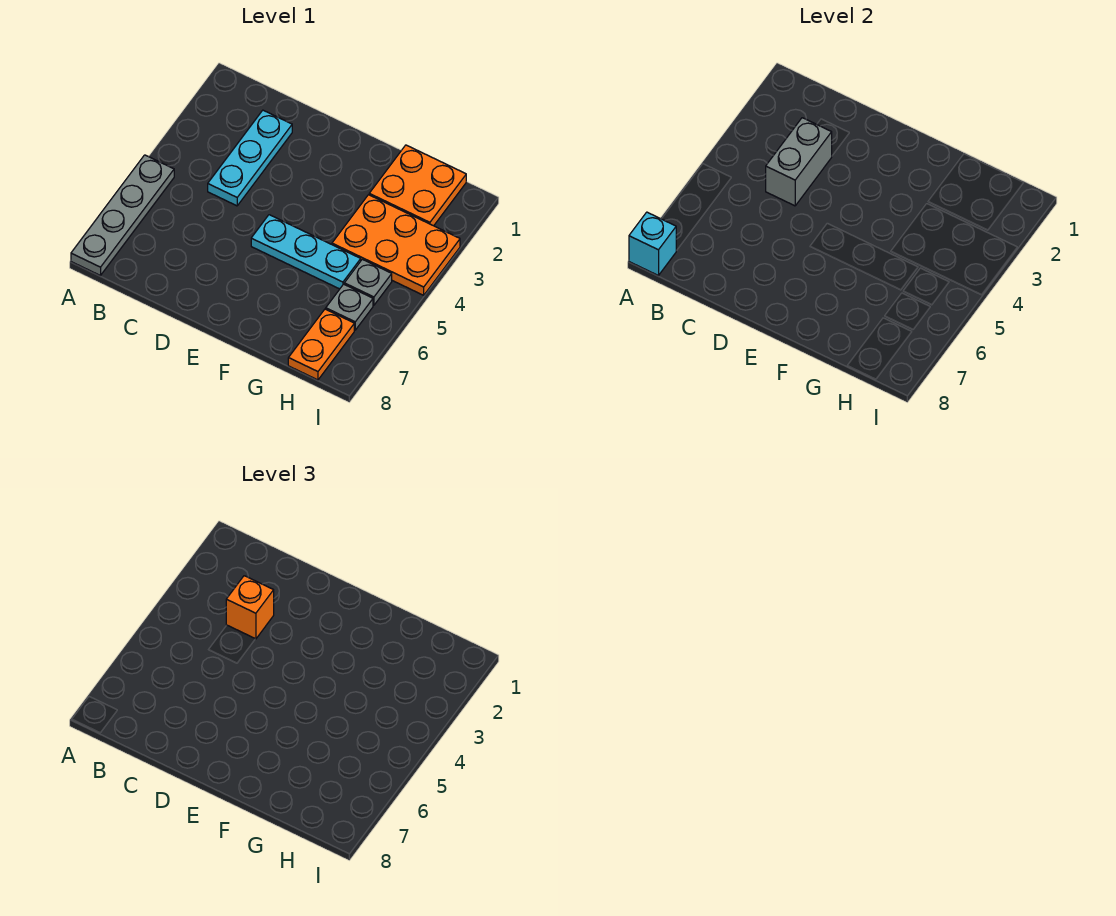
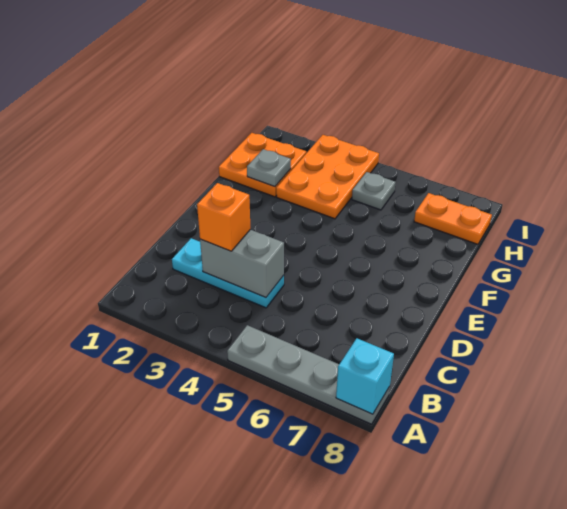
cyan plate E5:G5 level 1 -> none
grey plate H6 level 1 -> grey plate G2 level 2

